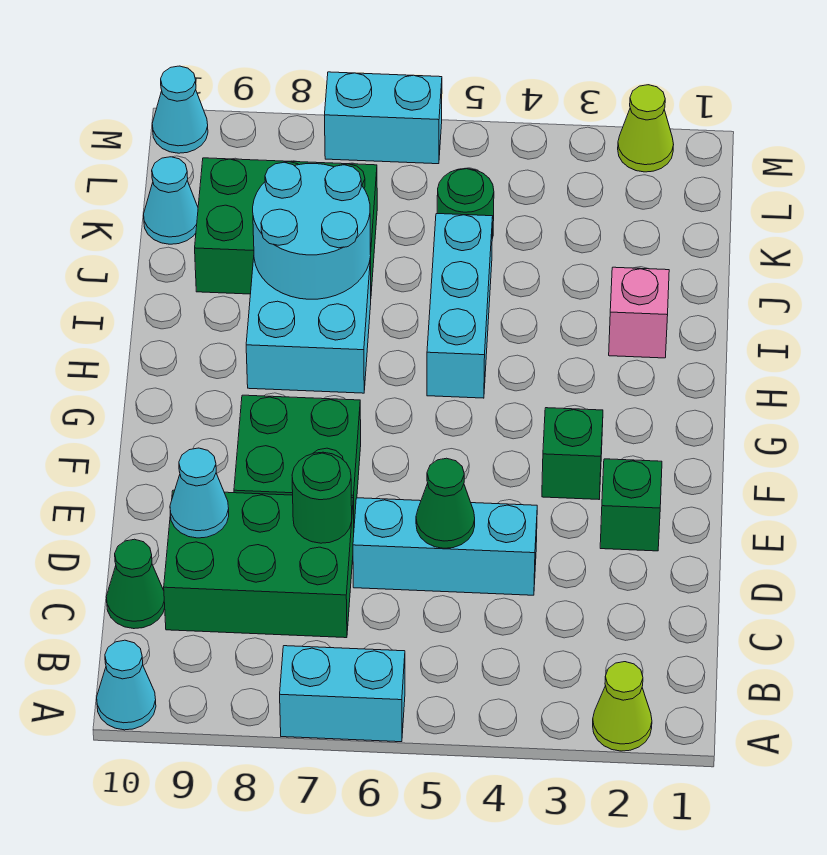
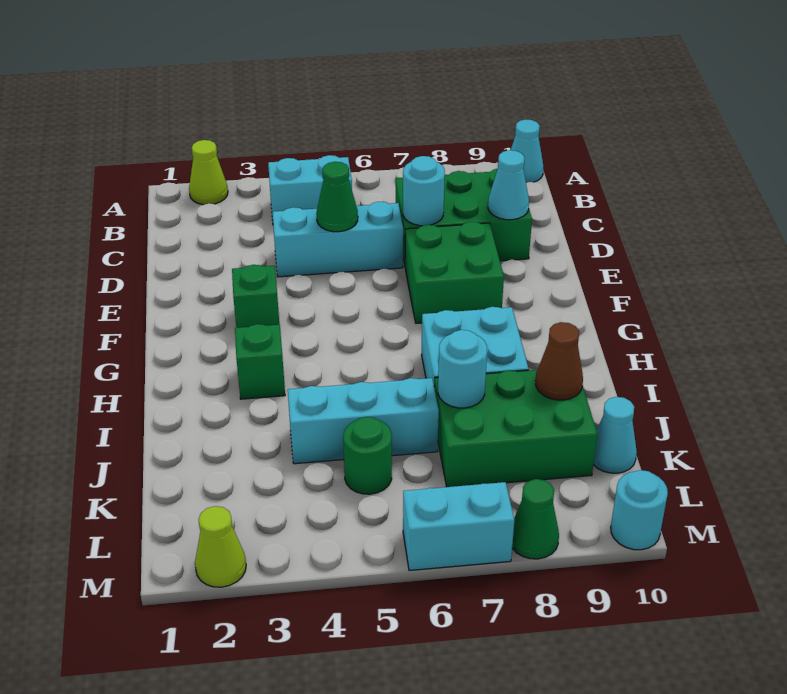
cyan brick A6:A7 level 1 -> cyan brick B4:B5 level 1
green cone C10 level 1 -> green cone M8 level 1
green round brick D7 level 2 -> cyan round brick D7 level 2
green brick E2 level 1 -> green brick H3 level 1
cyan brick H5:J5 level 1 -> cyan brick J4:J6 level 1
pink brick I2 level 1 -> none
cyan round brick I7:J8 level 2 -> cyan round brick J7 level 2
none -> brown cone J9 level 2
cyan cone M10 level 1 -> cyan round brick M10 level 1

